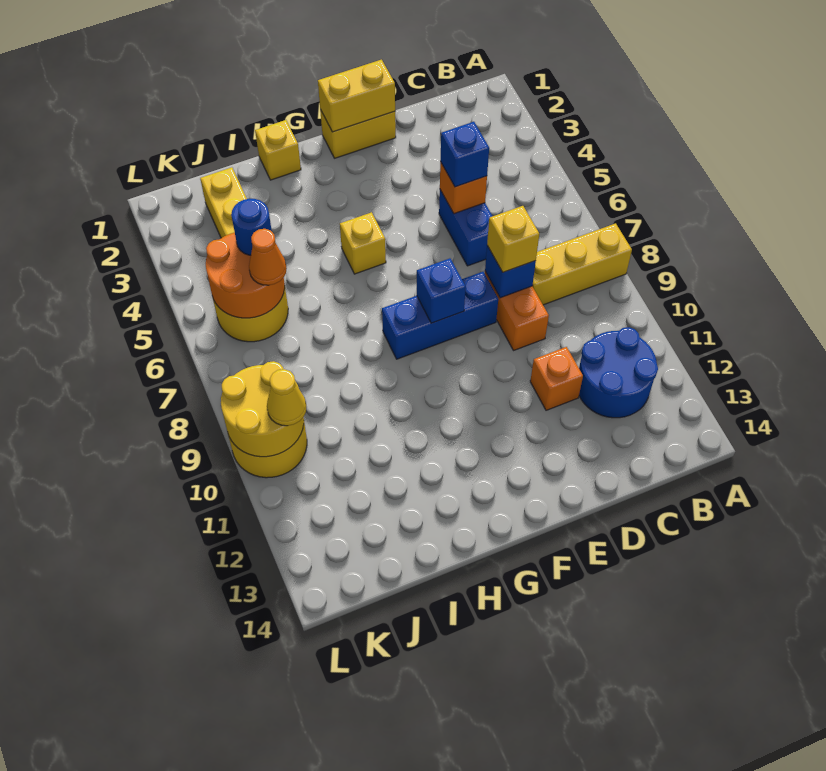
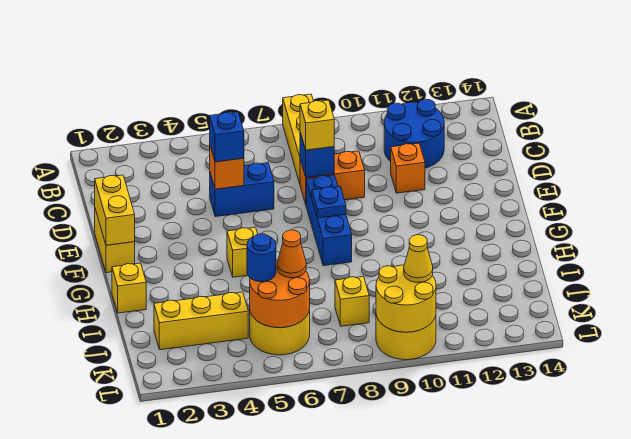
blue brick F8 level 2 -> blue plate F8 level 2
none -> yellow brick J8 level 1

